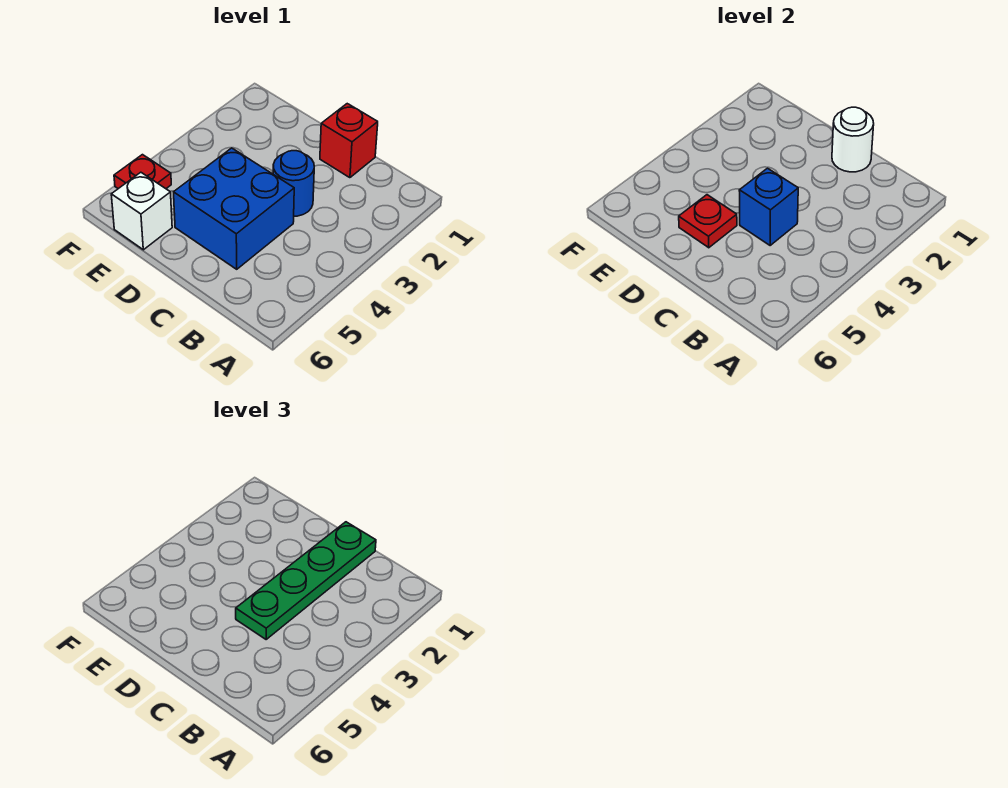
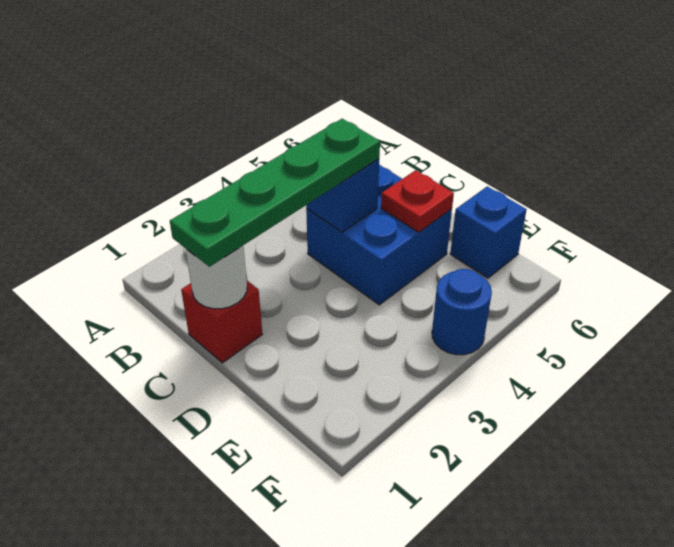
blue round brick C3 level 1 -> blue round brick F4 level 1
white brick E6 level 1 -> blue brick E6 level 1
red plate F5 level 1 -> none

